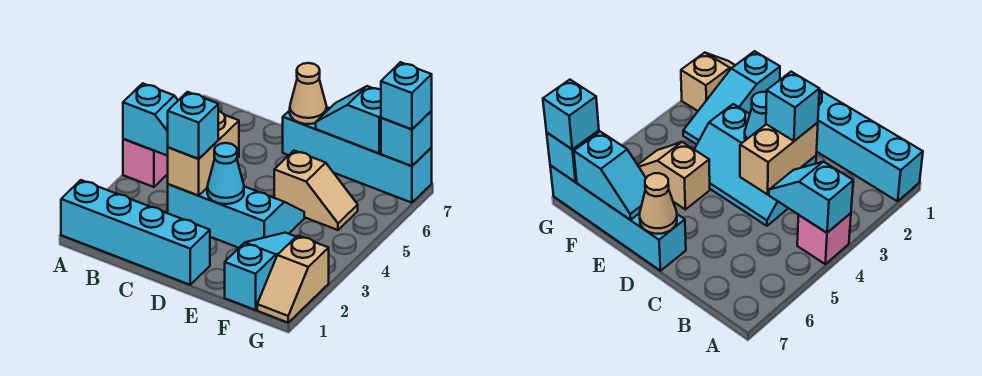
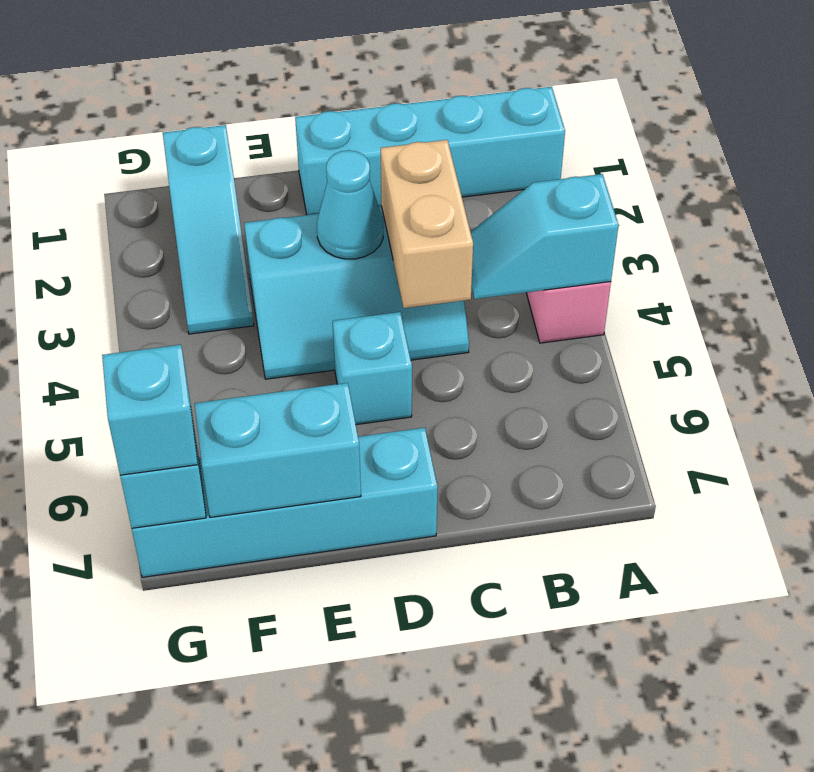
cyan brick C3 level 3 -> cyan brick D5 level 1
tan cone D7 level 2 -> none
tan slope E5:F5 level 1 top E -> none
cyan slope E7:F7 level 2 top F -> cyan brick E7:F7 level 2
tan slope G1:G2 level 1 top 2 -> none

